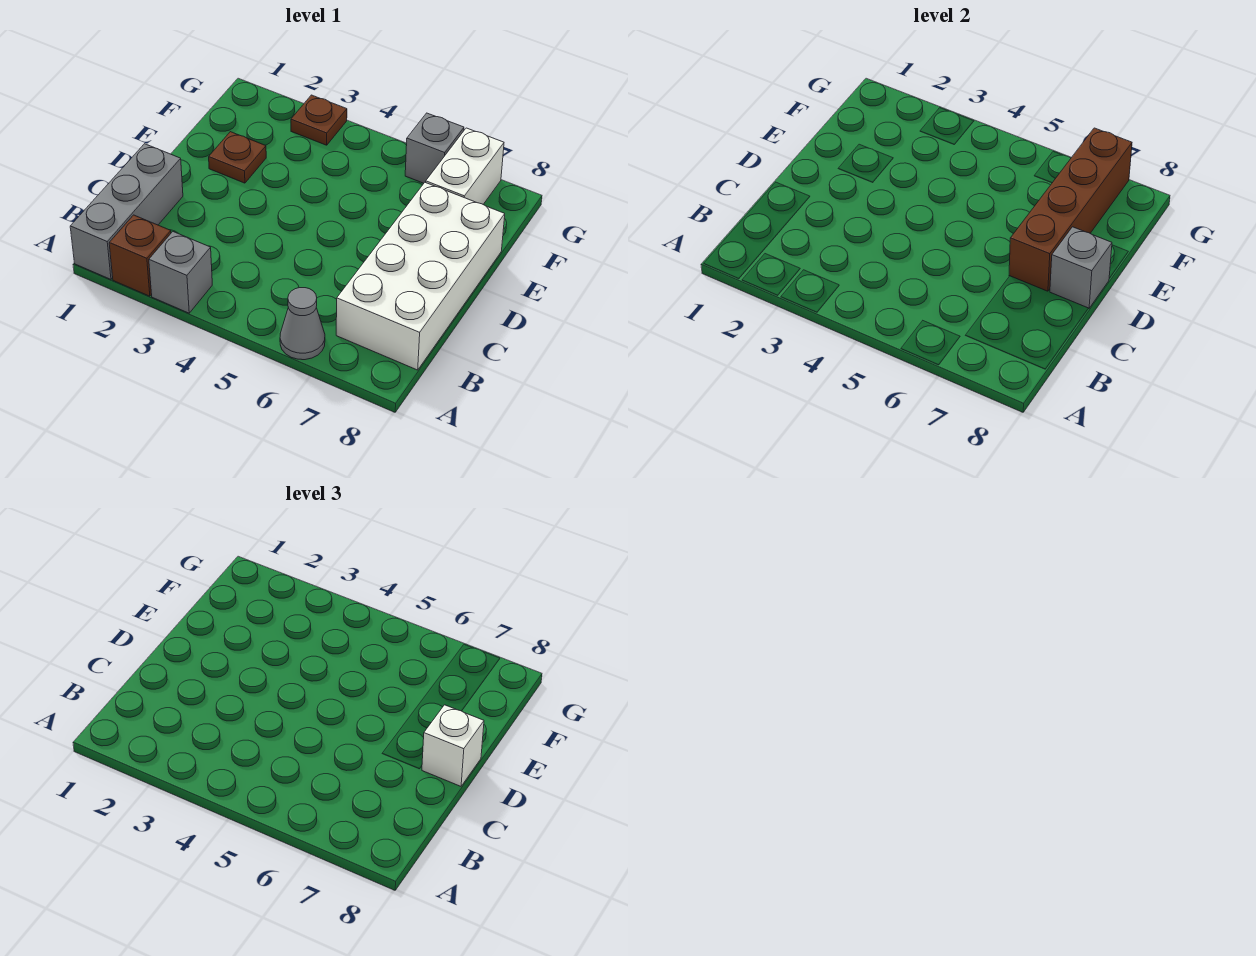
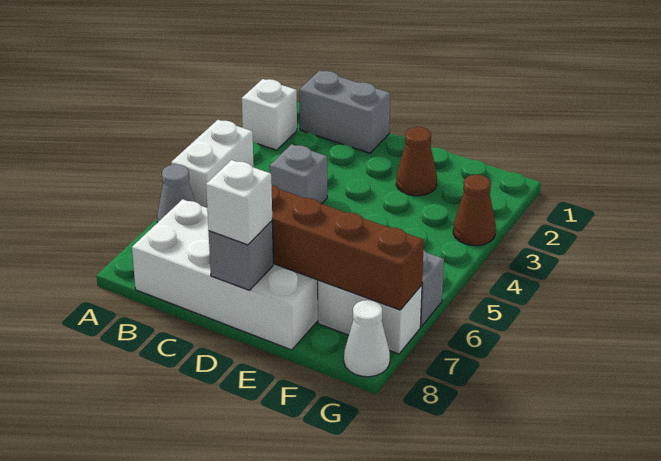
grey brick A1:C1 level 1 -> grey brick B1:C1 level 1
brown brick A2 level 1 -> white brick A2 level 1
grey brick A3 level 1 -> grey brick C4 level 1
none -> white brick A4:A5 level 1
brown plate E2 level 1 -> brown cone E2 level 1
brown plate G3 level 1 -> brown cone G3 level 1
none -> white cone G8 level 1

